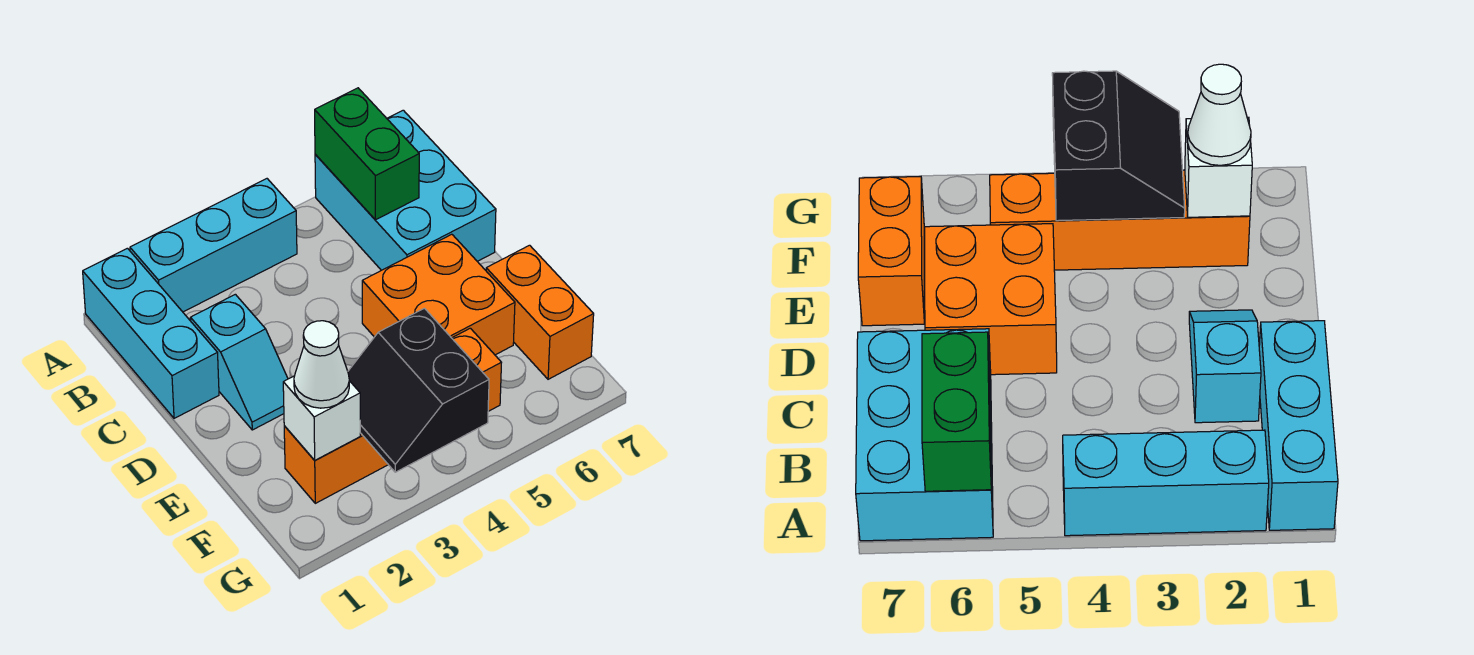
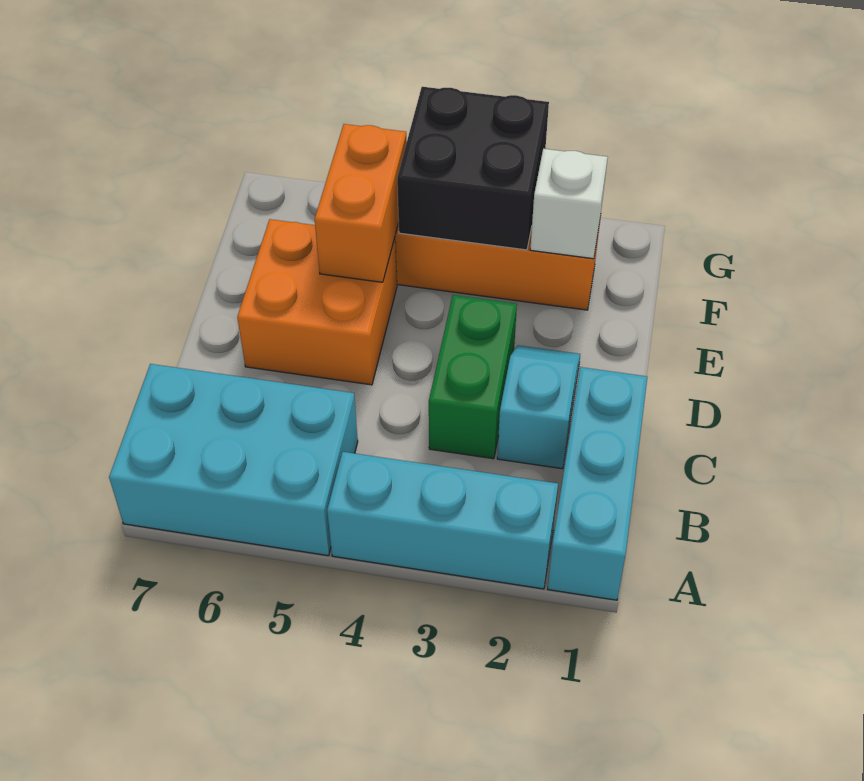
cyan brick A6:C7 level 1 -> cyan brick A5:B7 level 1
green brick A6:B6 level 2 -> green brick C3:D3 level 1
orange brick E7:F7 level 1 -> orange brick E5:F5 level 2
white cone F2 level 3 -> none
black slope F3:G4 level 2 top 4 -> black brick F3:G4 level 2

